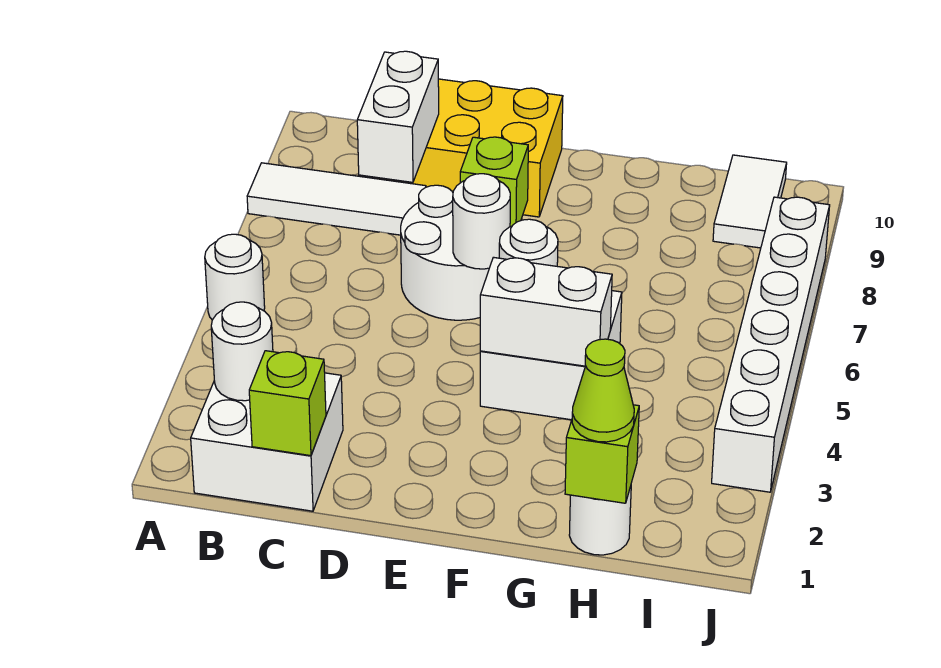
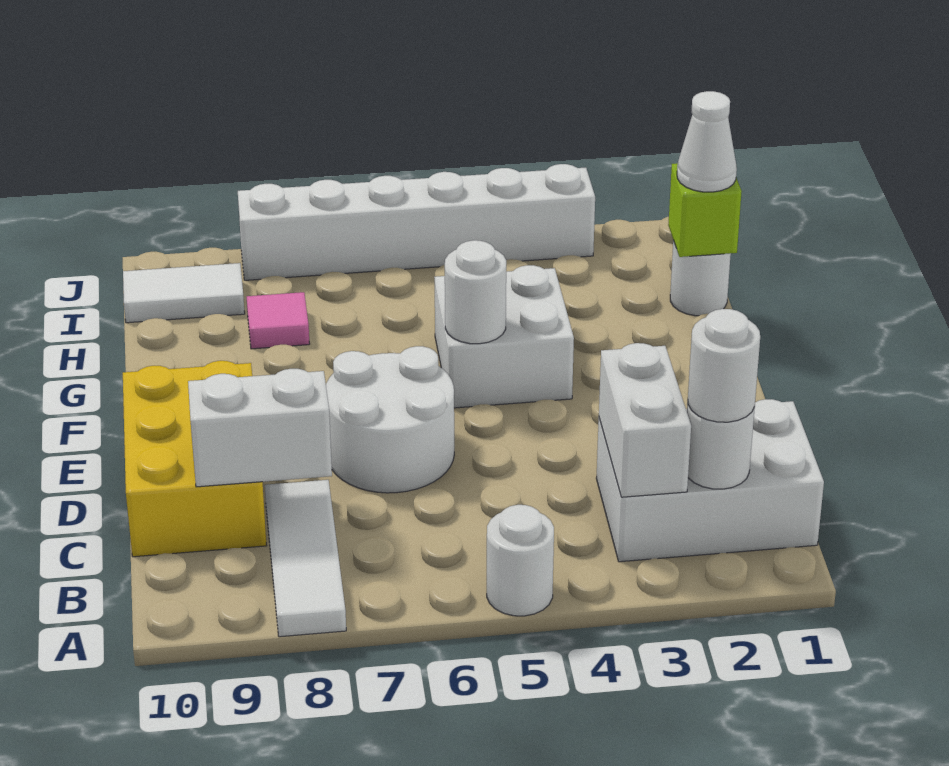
white brick B1:C2 level 1 -> white brick B1:C3 level 1
lime brick C1 level 2 -> none
white round brick E6 level 2 -> white round brick B2 level 3
lime brick E7 level 2 -> none
white brick F4:G4 level 2 -> white brick B3:C3 level 2
lime cone H1 level 3 -> white cone H1 level 3
none -> pink tile H8 level 1

